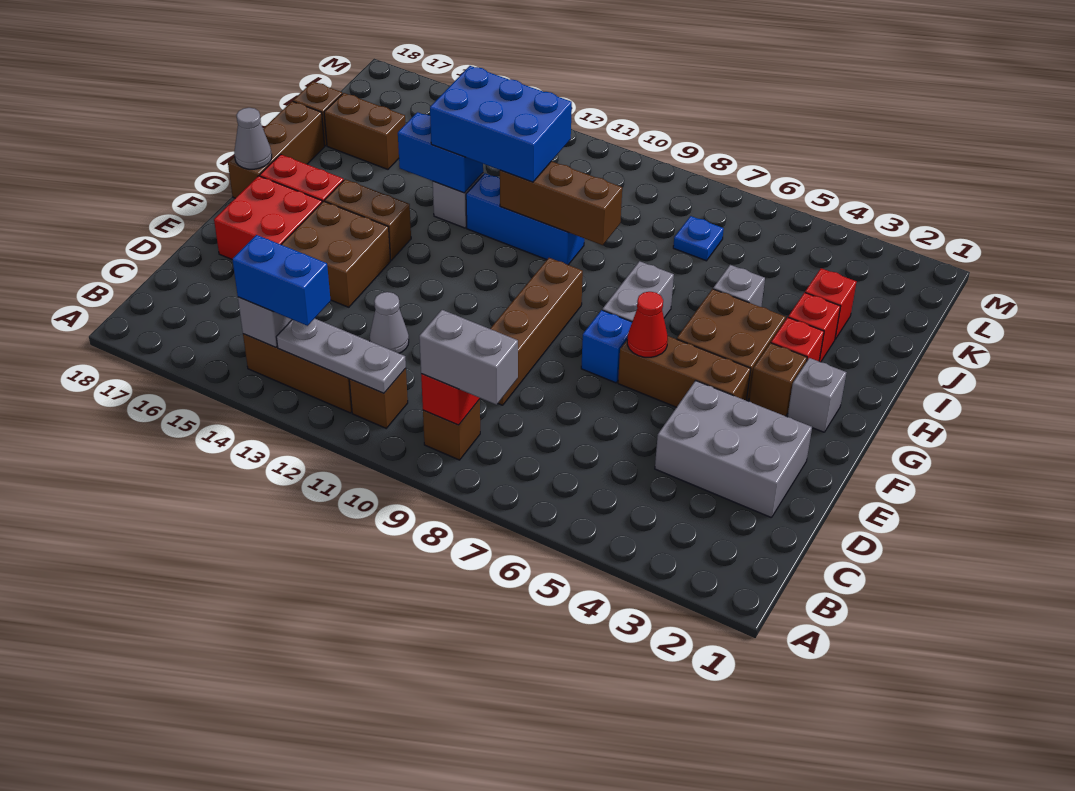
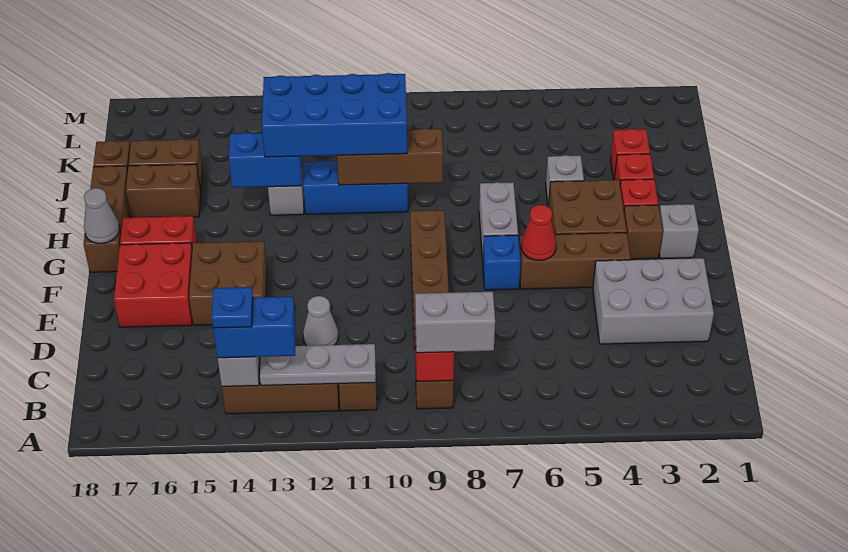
brown brick G14:G15 level 1 -> brown brick I16:I17 level 1
blue brick I11:J13 level 3 -> blue brick I10:J13 level 3
blue plate K7 level 1 -> blue plate B14 level 4

